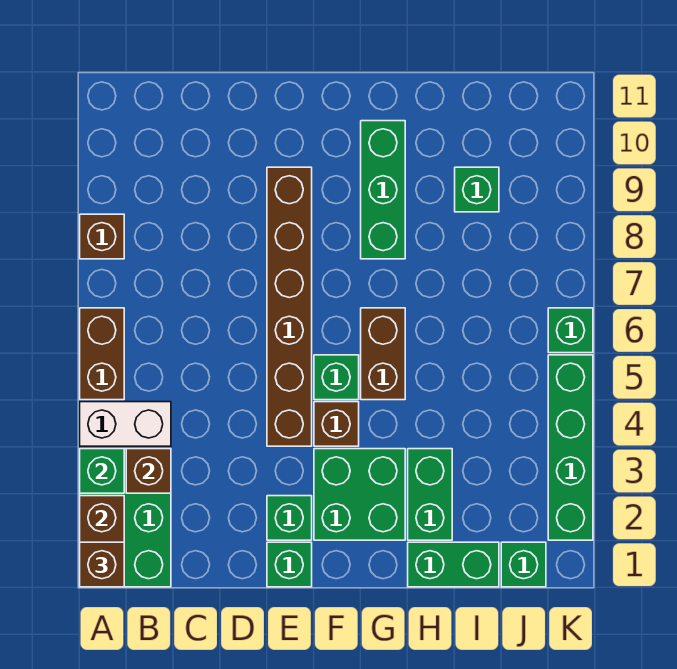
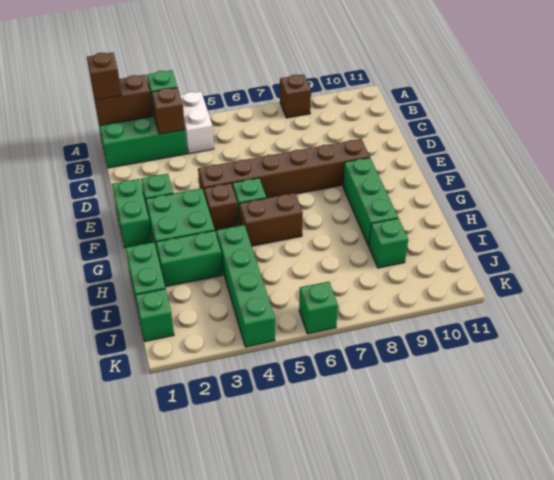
brown brick A5:A6 level 1 -> none
green brick E1 level 1 -> green brick E1:F1 level 1
green brick G8:G10 level 1 -> green brick F9:H9 level 1
green brick K2:K5 level 1 -> green brick H4:K4 level 1

